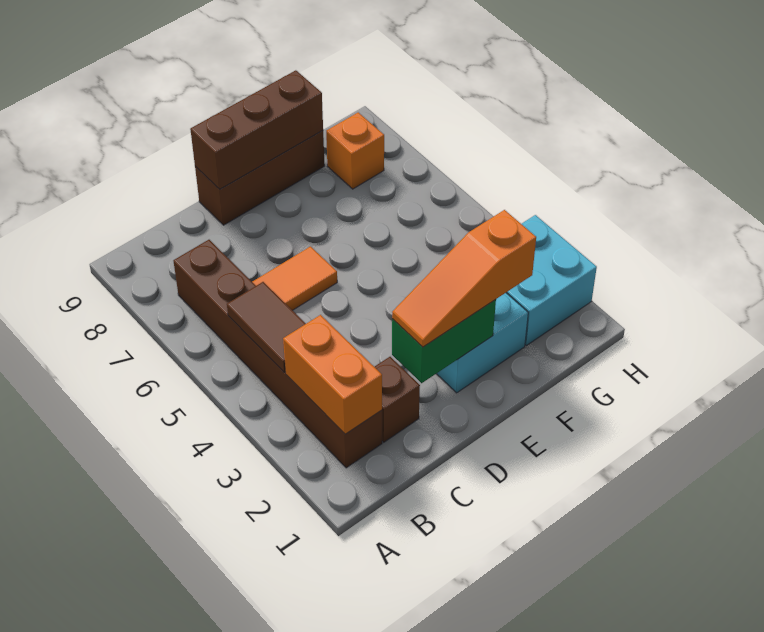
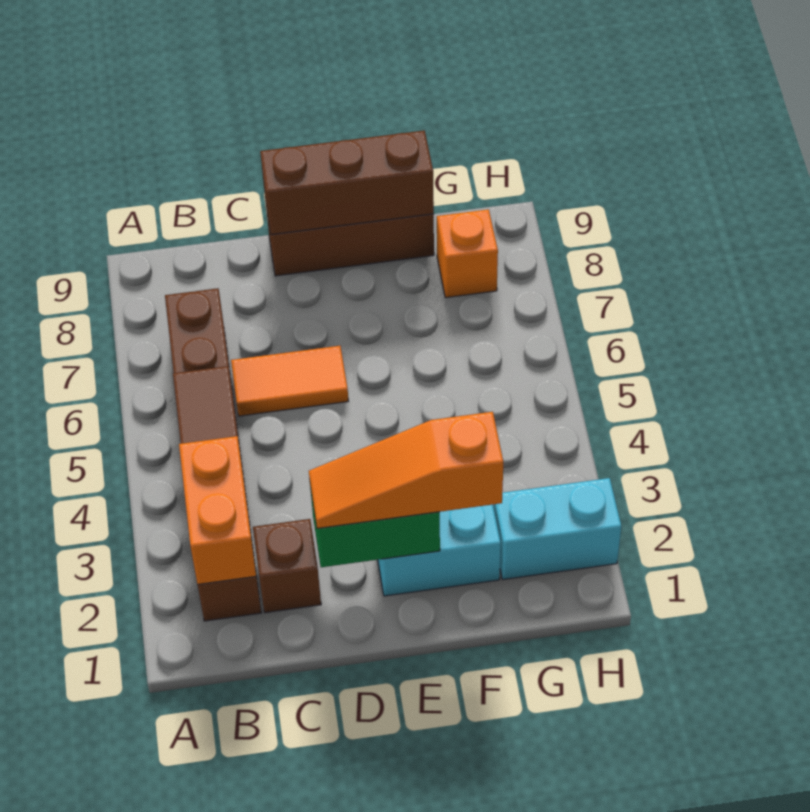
cyan brick G2:H3 level 1 -> cyan brick G2:H2 level 1

